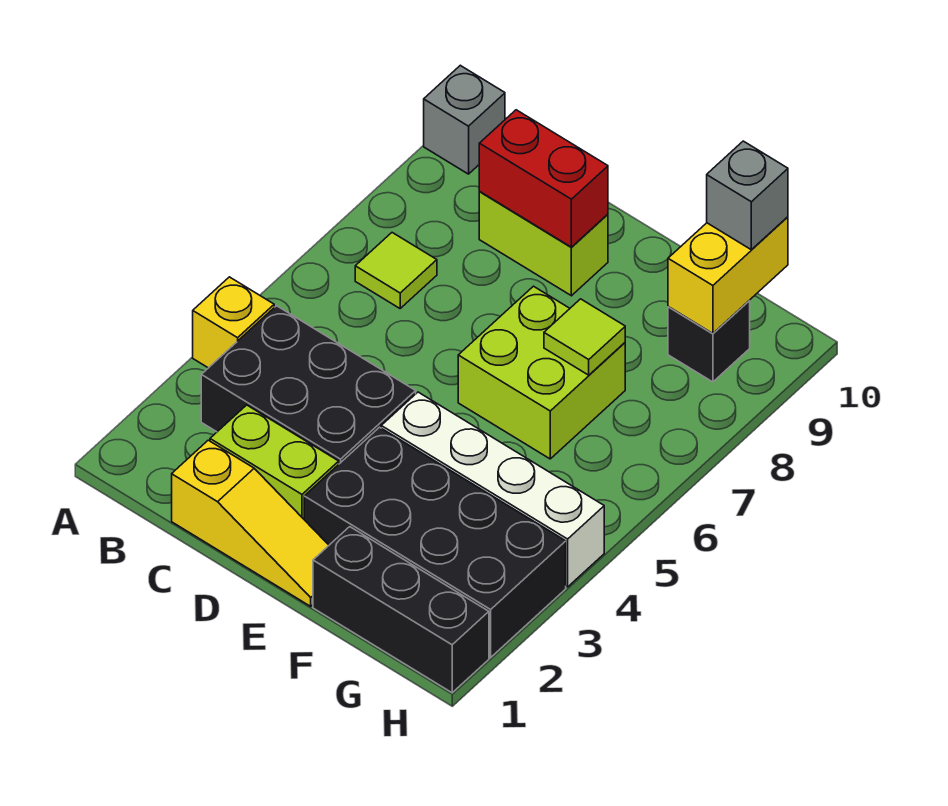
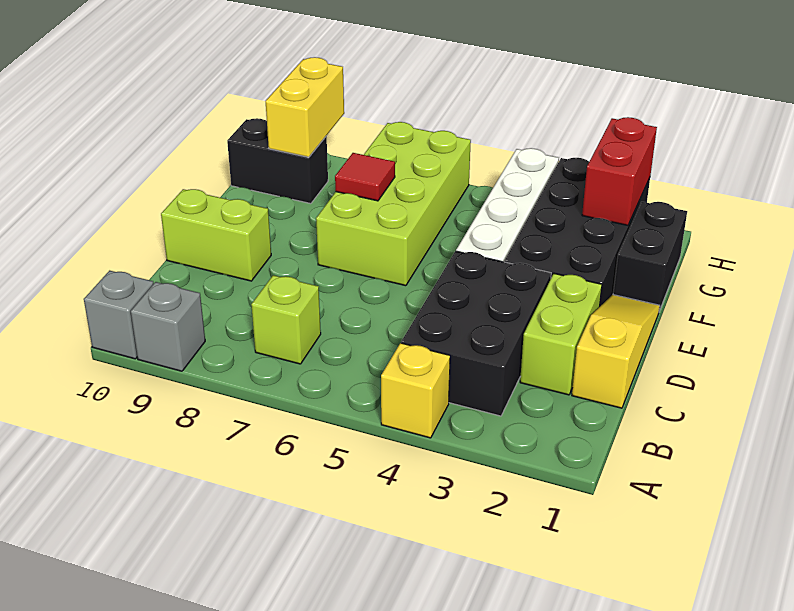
lime tile B7 level 1 -> lime brick B7 level 1
lime brick C9:D9 level 1 -> lime brick D9:D10 level 1
red brick C9:D9 level 2 -> red brick G2:H2 level 2
lime brick E6:F7 level 1 -> lime brick E6:H7 level 1
black brick F1:H1 level 1 -> black brick F1:G1 level 1
lime tile F7 level 2 -> red tile F7 level 2
black brick G9 level 1 -> black brick G9:G10 level 1
yellow brick G9:G10 level 2 -> yellow brick G9:H9 level 2
grey brick G10 level 3 -> grey brick A9 level 1

